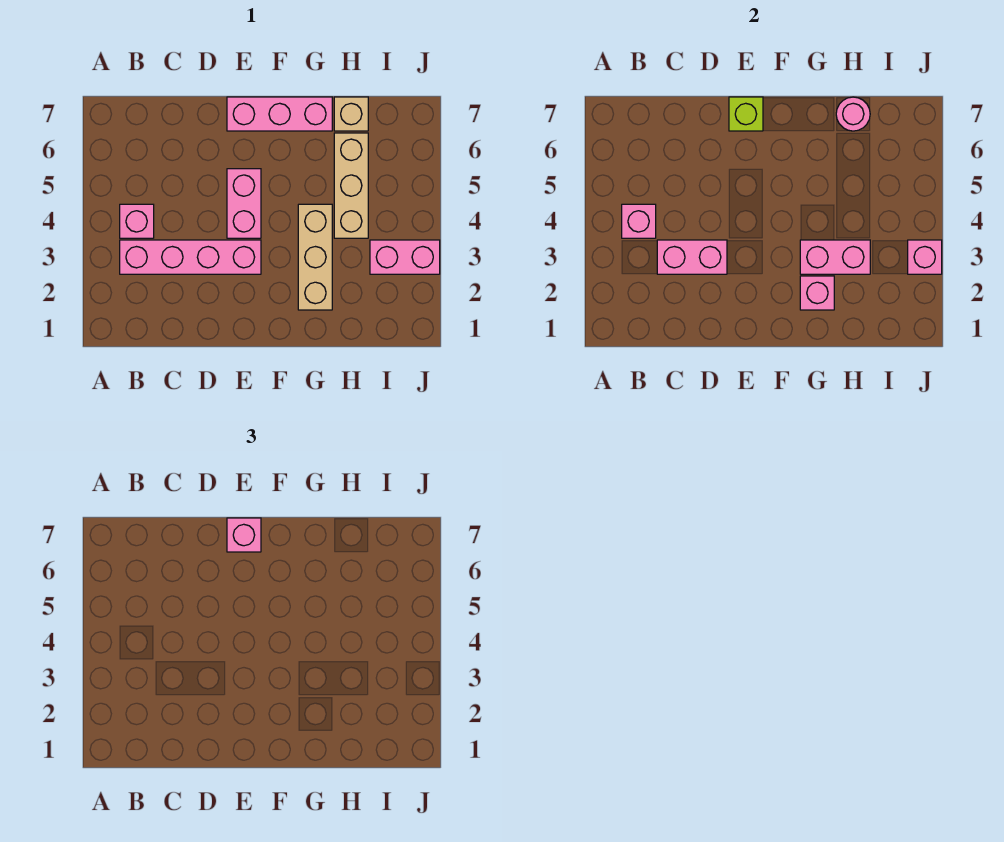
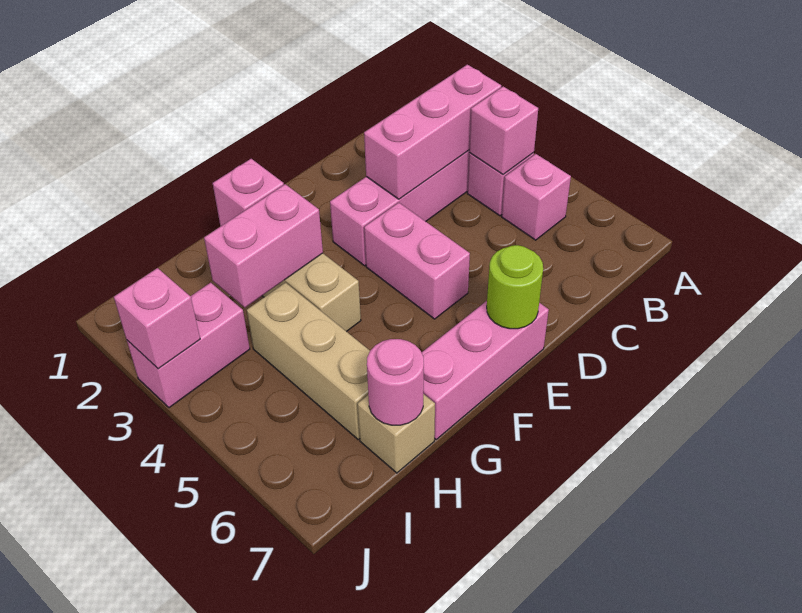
pink brick C3:D3 level 2 -> pink brick B3:D3 level 2
lime brick E7 level 2 -> lime round brick E7 level 2
pink brick E7 level 3 -> pink brick B5 level 1

